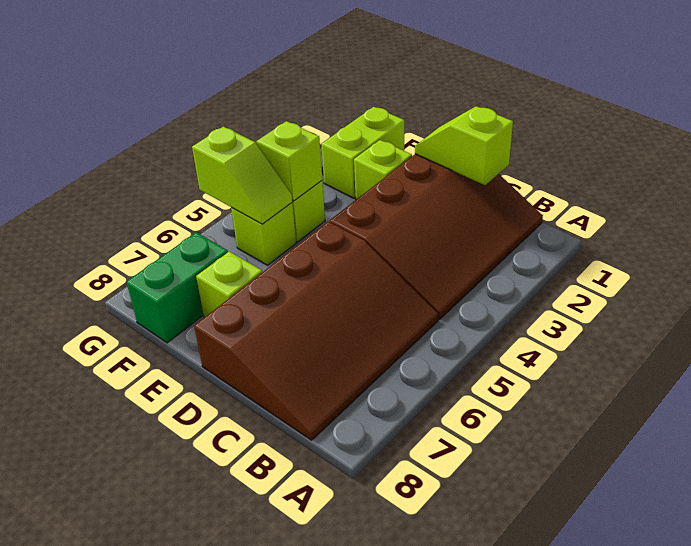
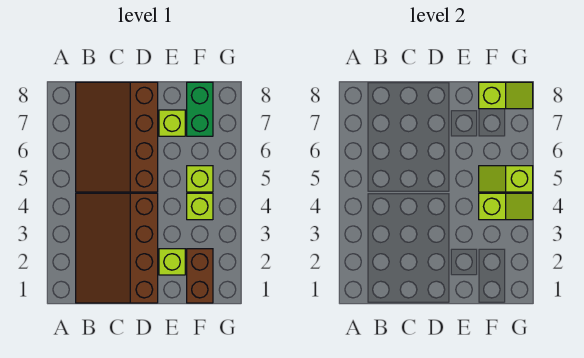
lime slope C1:D1 level 2 top C -> lime slope F8:G8 level 2 top F
lime brick F1:F2 level 1 -> brown brick F1:F2 level 1

